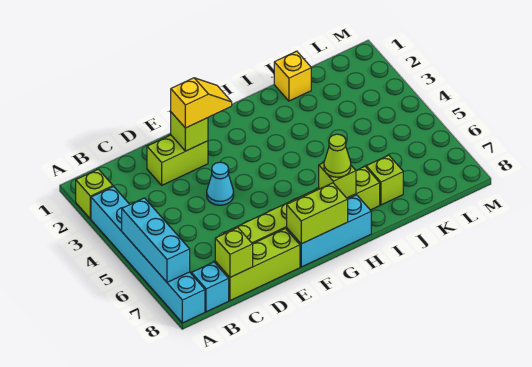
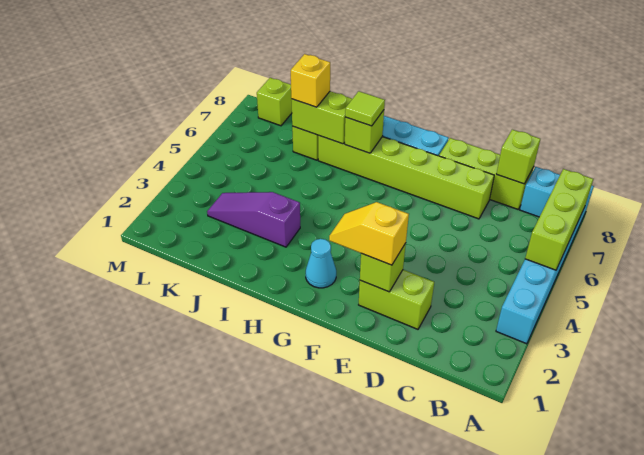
lime brick A2 level 1 -> lime brick L8 level 1
cyan brick A5:A7 level 2 -> lime brick A5:A7 level 2
cyan cone E4 level 1 -> cyan cone G2 level 1
lime brick F8:G8 level 2 -> lime brick I7:J7 level 2
lime cone H7 level 3 -> lime tile H7 level 3
none -> purple slope I3:K3 level 1 top I
yellow brick J1 level 1 -> yellow brick J7 level 3

